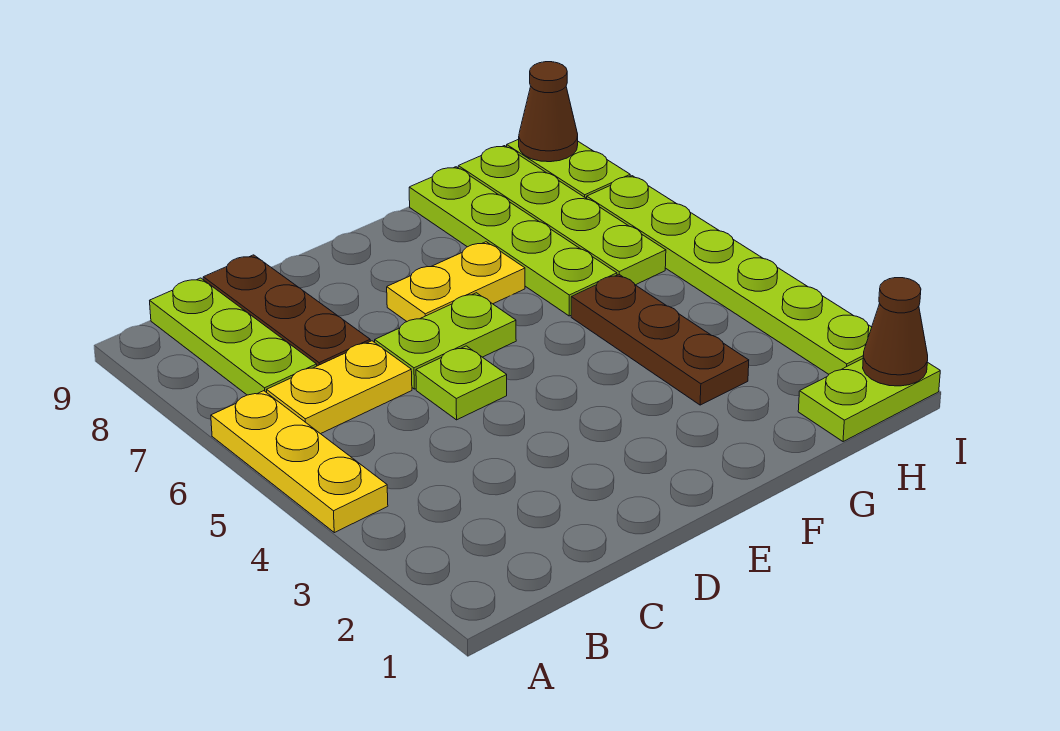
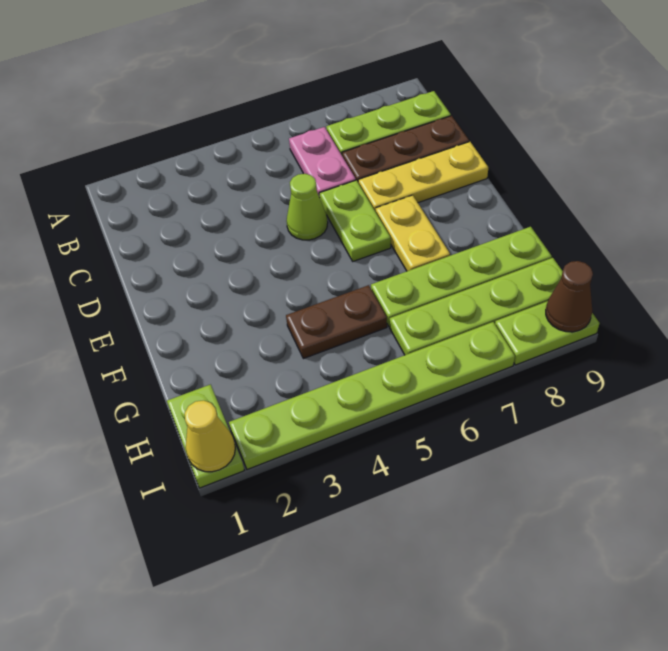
yellow plate A4:A6 level 1 -> yellow plate D7:D9 level 1
yellow plate B6:C6 level 1 -> pink plate B6:C6 level 1
lime plate D5 level 1 -> lime cone D5 level 1
brown plate G3:G5 level 1 -> brown plate G4:G5 level 1
brown cone I1 level 2 -> yellow cone I1 level 2

